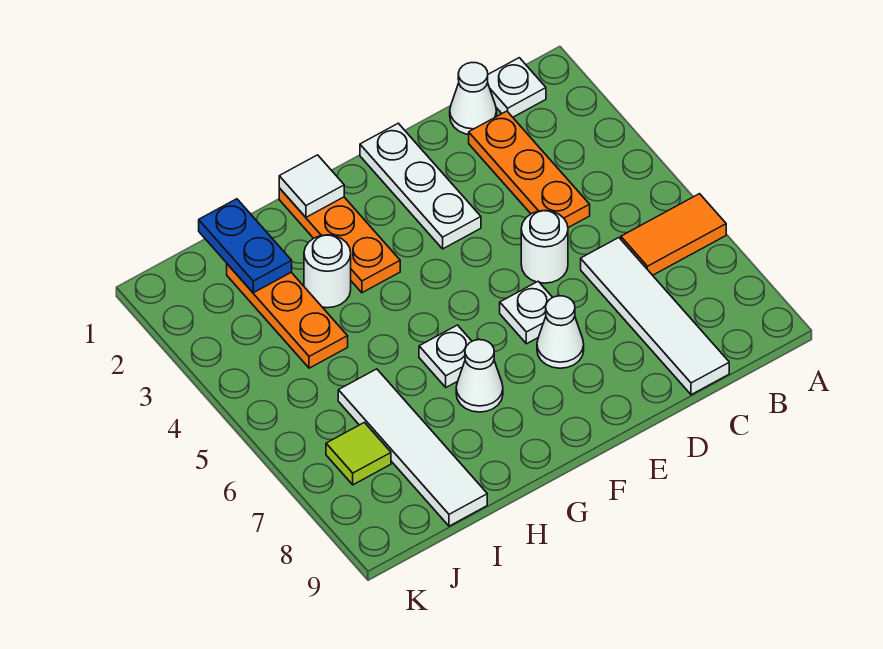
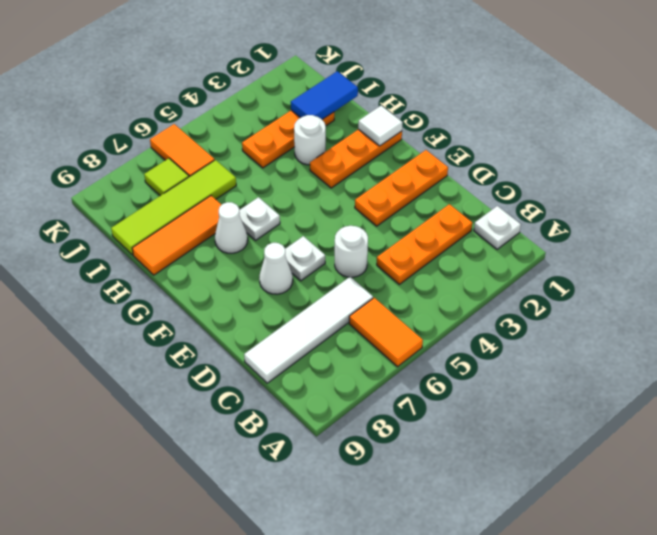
white cone C1 level 1 -> none
white plate E1:E3 level 1 -> orange plate E1:E3 level 1
none -> orange tile H7:H9 level 1
blue plate I1:I2 level 2 -> blue tile I1:I2 level 2
white tile I6:I9 level 1 -> lime tile I6:I9 level 1
none -> orange tile J6:K6 level 1

